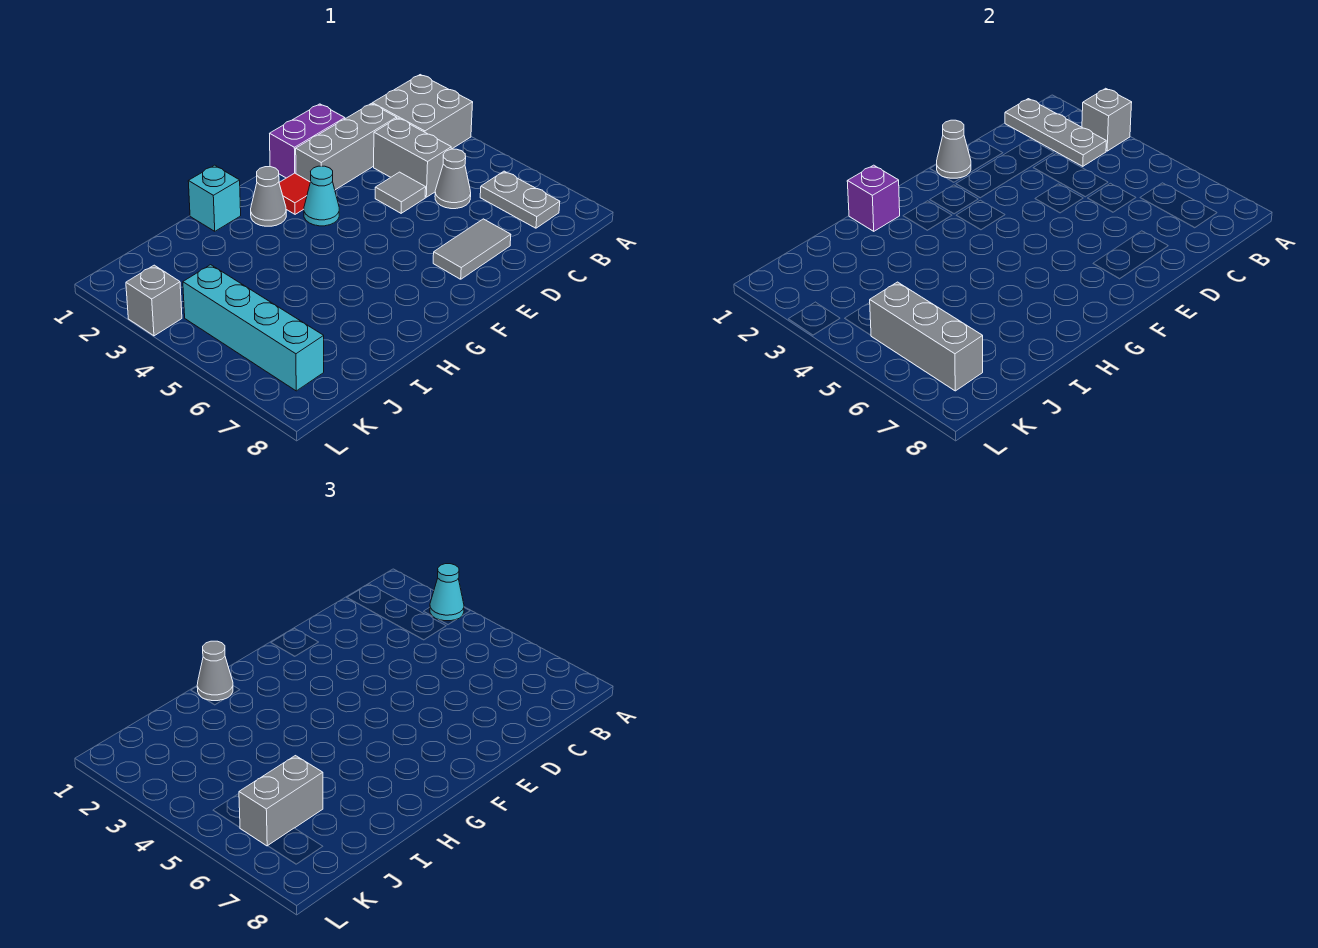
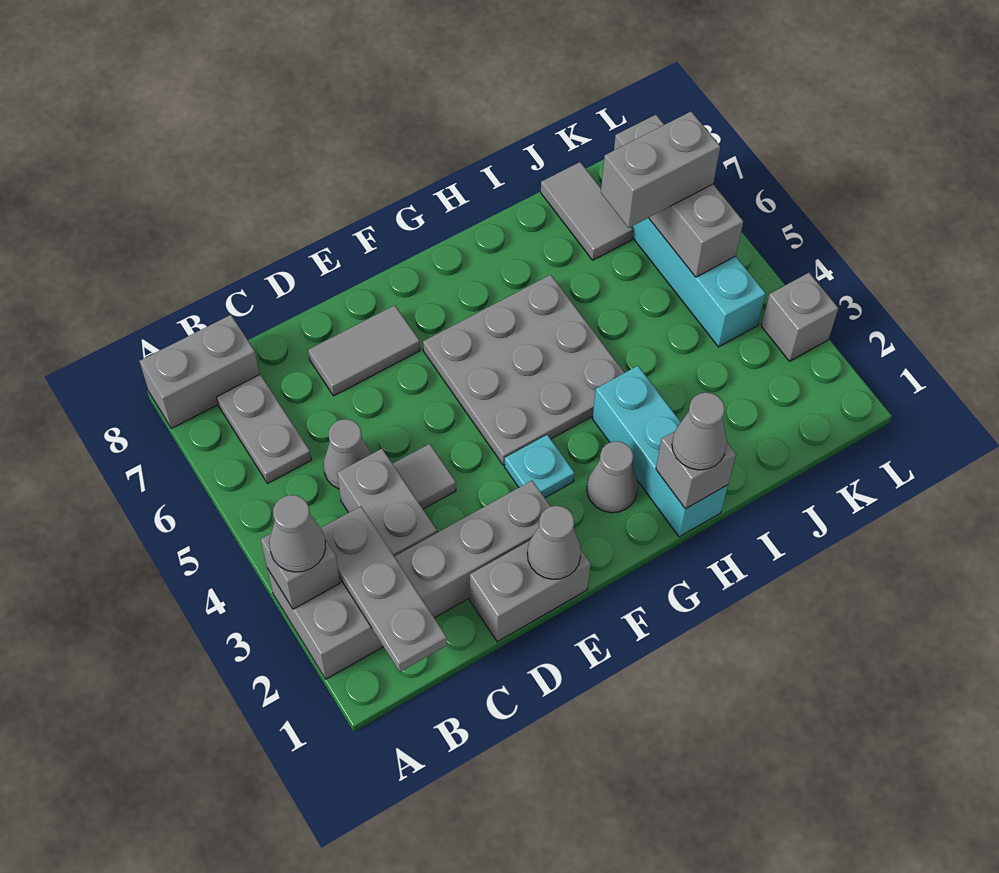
cyan cone A3 level 3 -> grey cone A3 level 3
none -> grey brick A8:B8 level 1
purple brick D1:E1 level 1 -> grey brick D1:E1 level 1
red tile F2 level 1 -> none
cyan cone F3 level 1 -> cyan plate F3 level 1
none -> grey plate F4:H6 level 1
cyan brick H1 level 1 -> cyan brick H1:H3 level 1
purple brick H1 level 2 -> grey brick H1 level 2
none -> grey tile J7:J8 level 1

